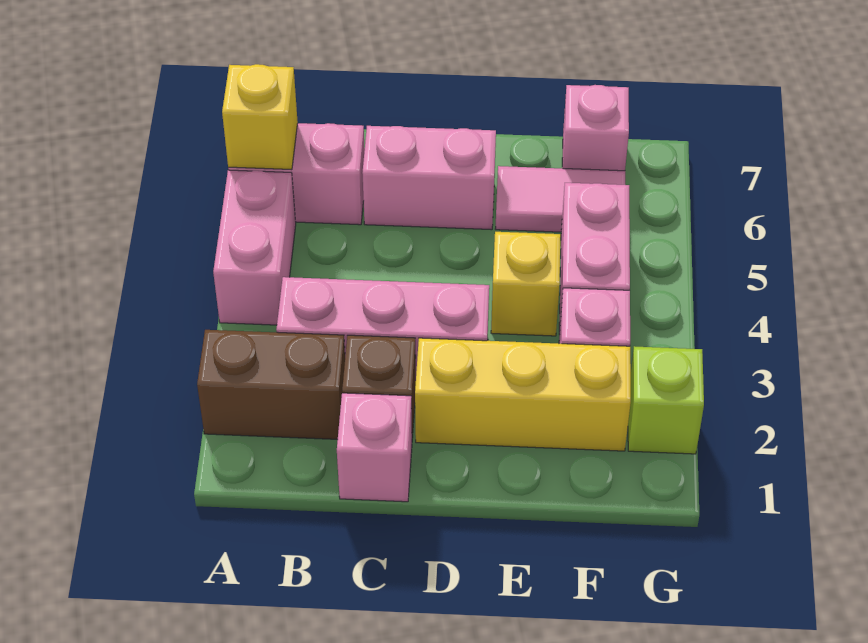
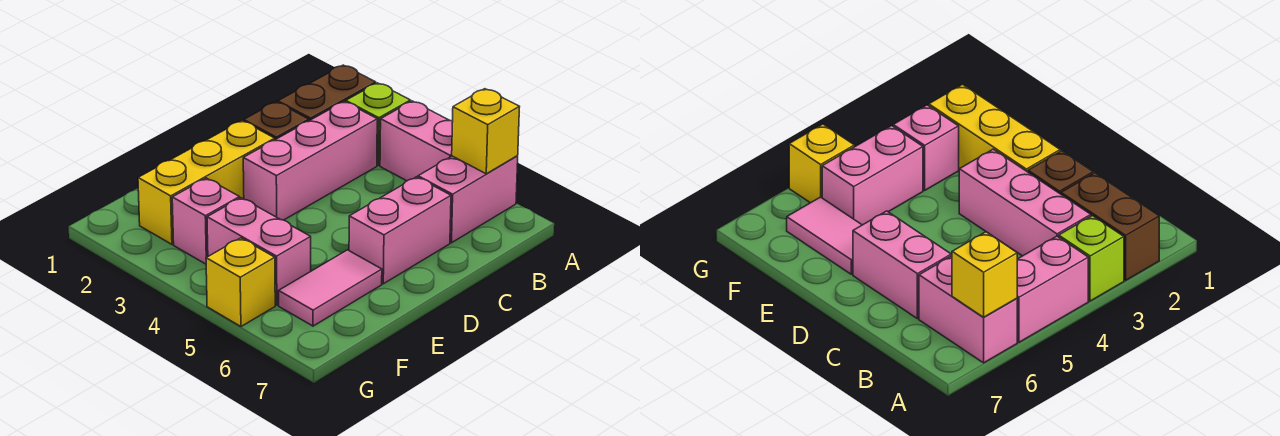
pink brick C1 level 1 -> none
yellow brick E4 level 1 -> yellow brick G5 level 1
pink brick F7 level 1 -> none
lime brick G2 level 1 -> lime brick A3 level 1

